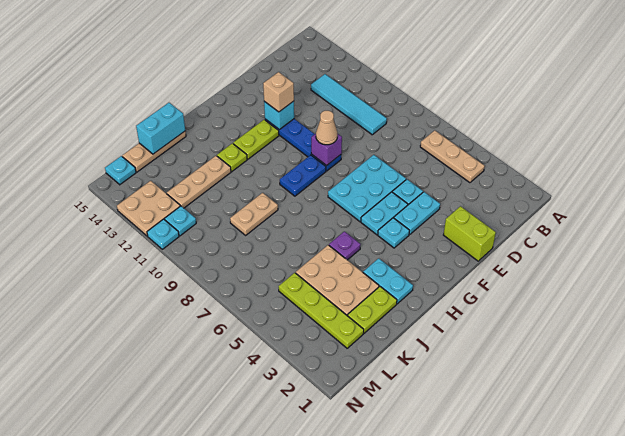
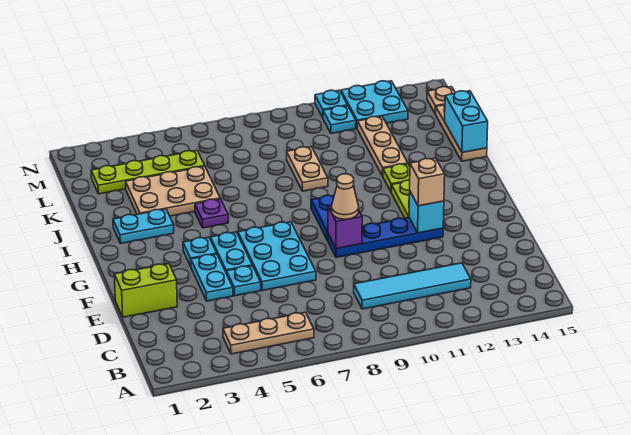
lime plate J2:K2 level 1 -> none
tan plate M12:N13 level 1 -> cyan plate M12:N13 level 1
cyan plate M15 level 1 -> tan plate M15 level 1

